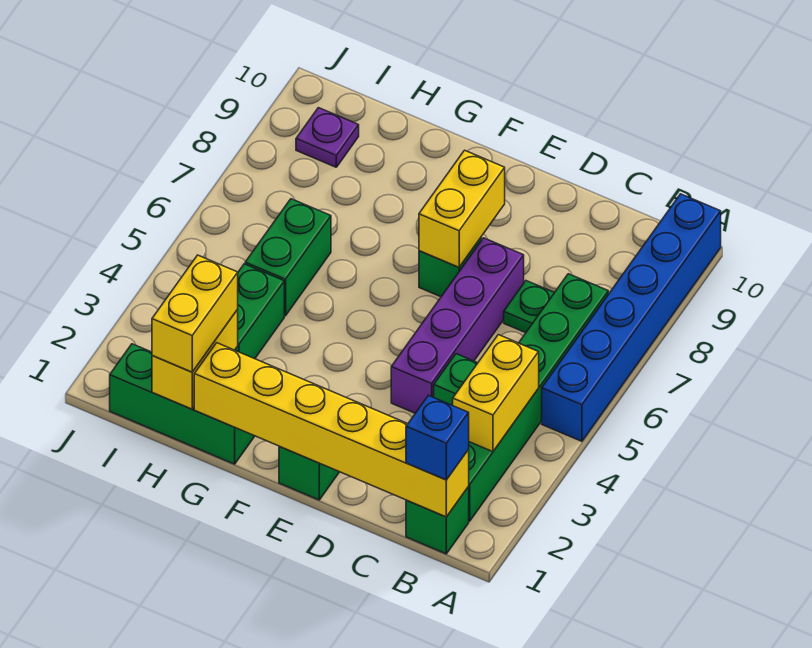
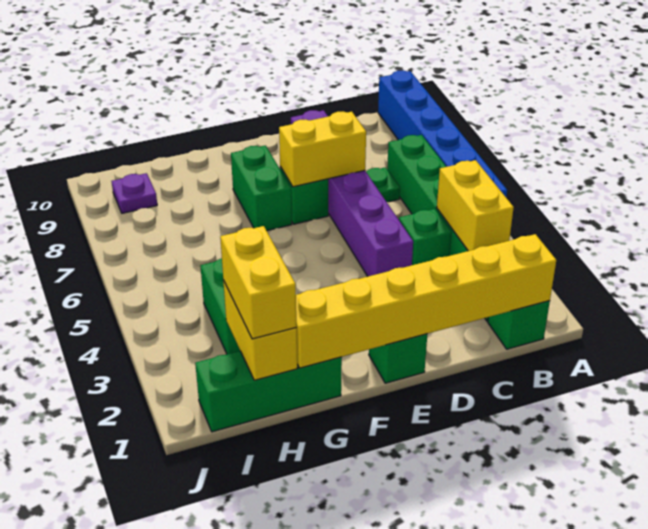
blue brick B1 level 3 -> none
purple brick D4:D7 level 1 -> purple brick D4:D9 level 1
yellow brick E7:E8 level 2 -> yellow brick D7:E7 level 2
green brick H5:H6 level 1 -> green brick F7:F8 level 1

